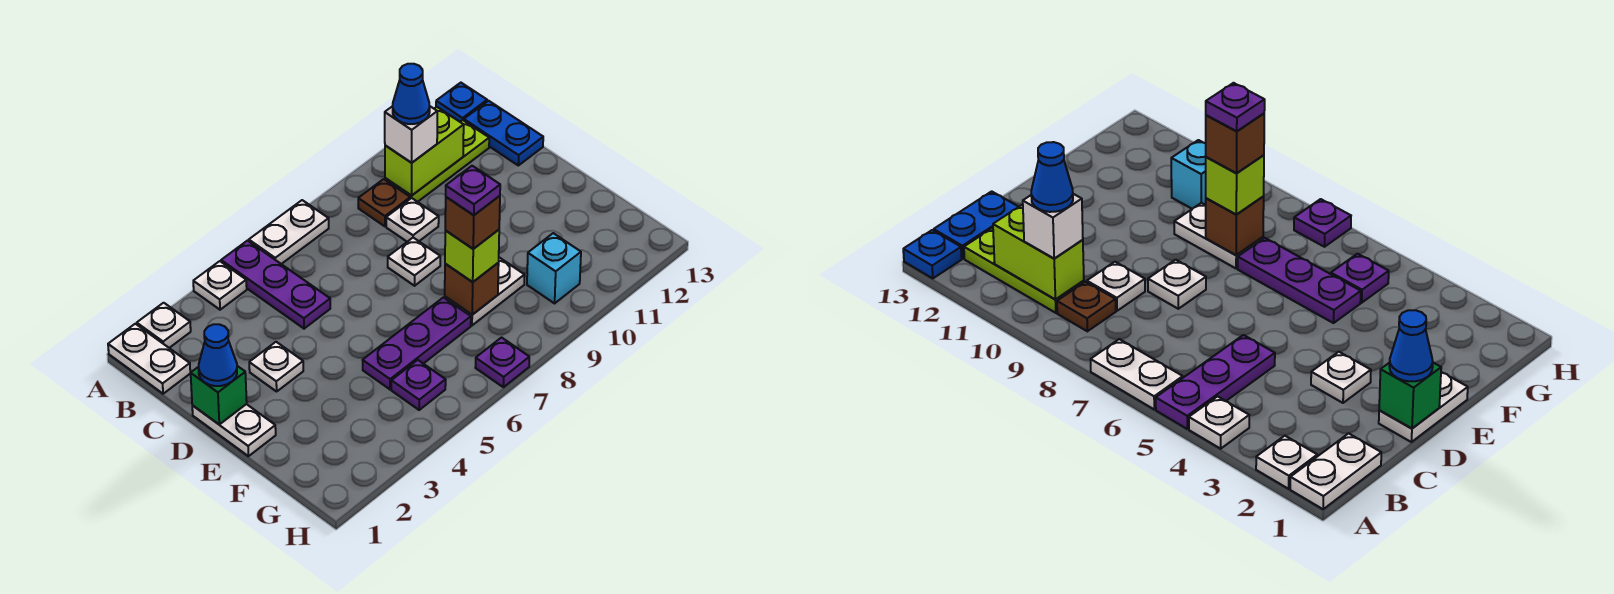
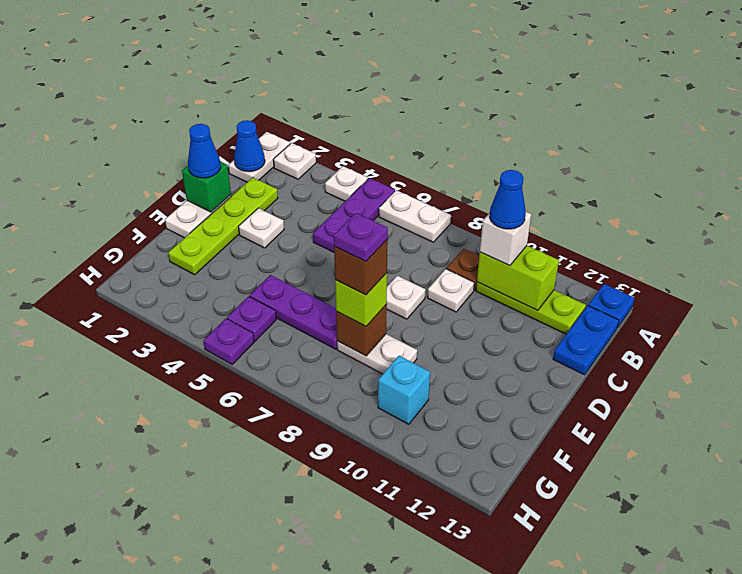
none -> blue cone B1 level 2
none -> lime plate C2:F2 level 1
purple plate H7 level 1 -> purple plate H5 level 1

